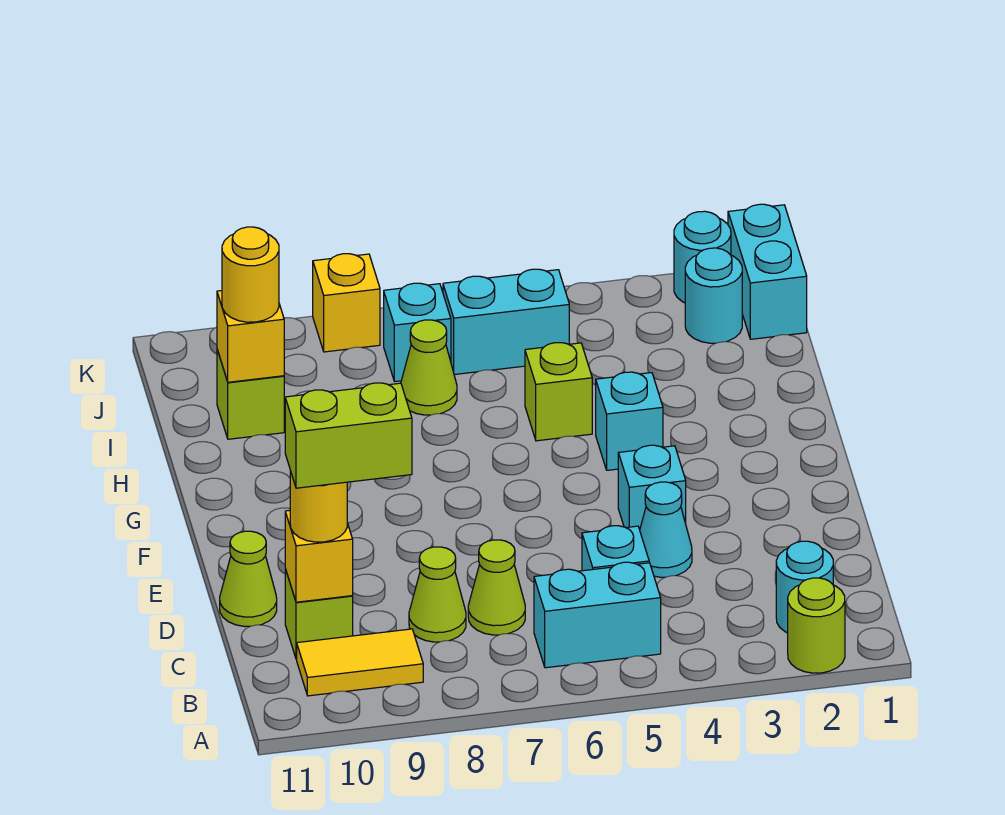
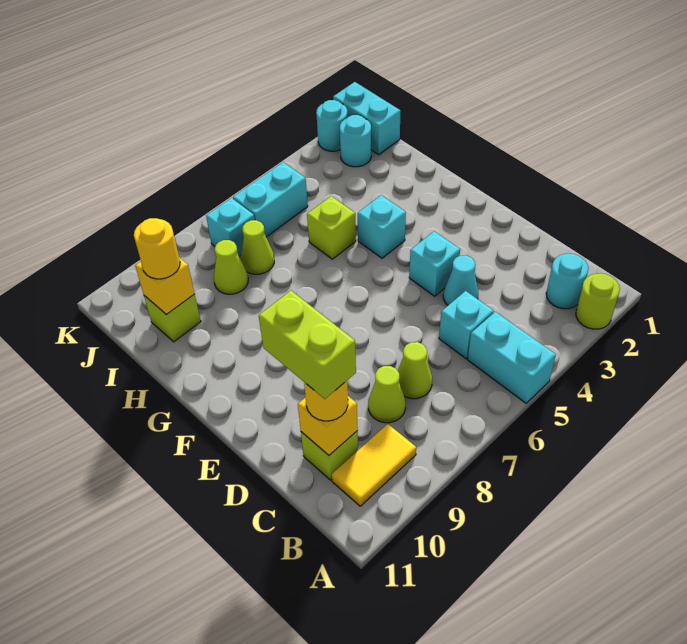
cyan brick B5:B6 level 1 -> cyan brick A5:B5 level 1
lime brick C9:C10 level 4 -> lime brick C10:D10 level 4
lime cone D11 level 1 -> lime cone I8 level 1
yellow brick K8 level 1 -> none

